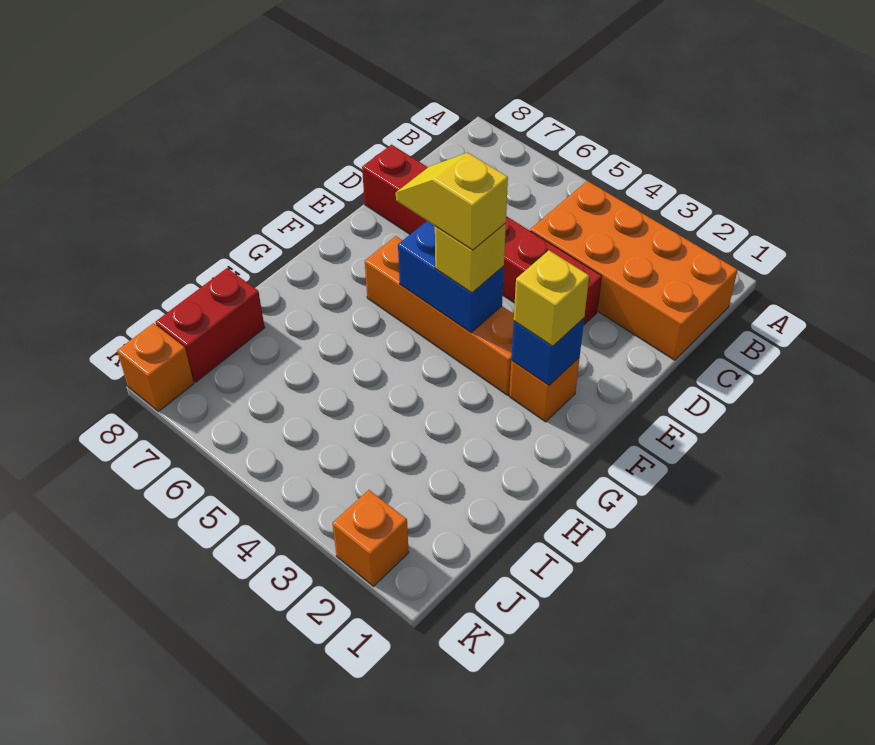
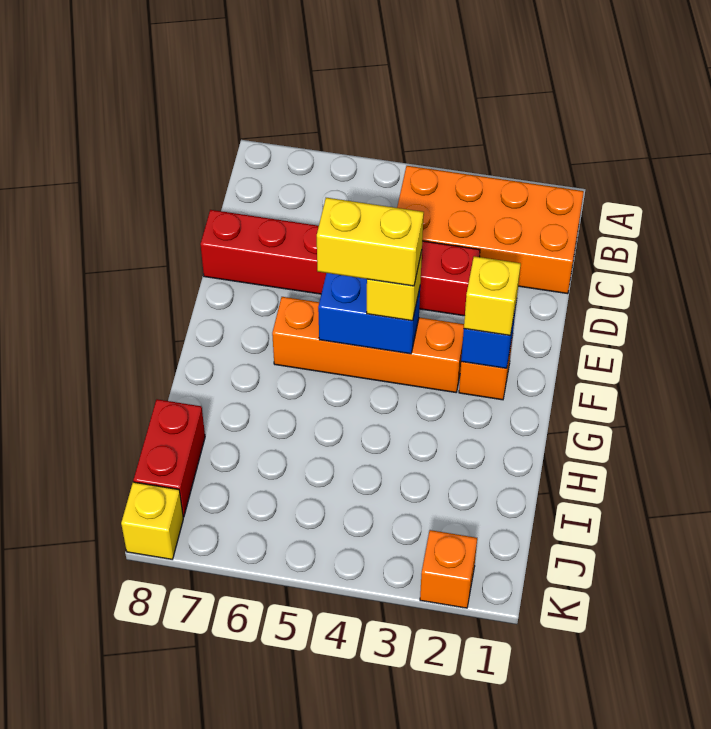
yellow slope F4:F5 level 4 top 4 -> yellow brick F4:F5 level 4
orange brick K8 level 1 -> yellow brick K8 level 1

